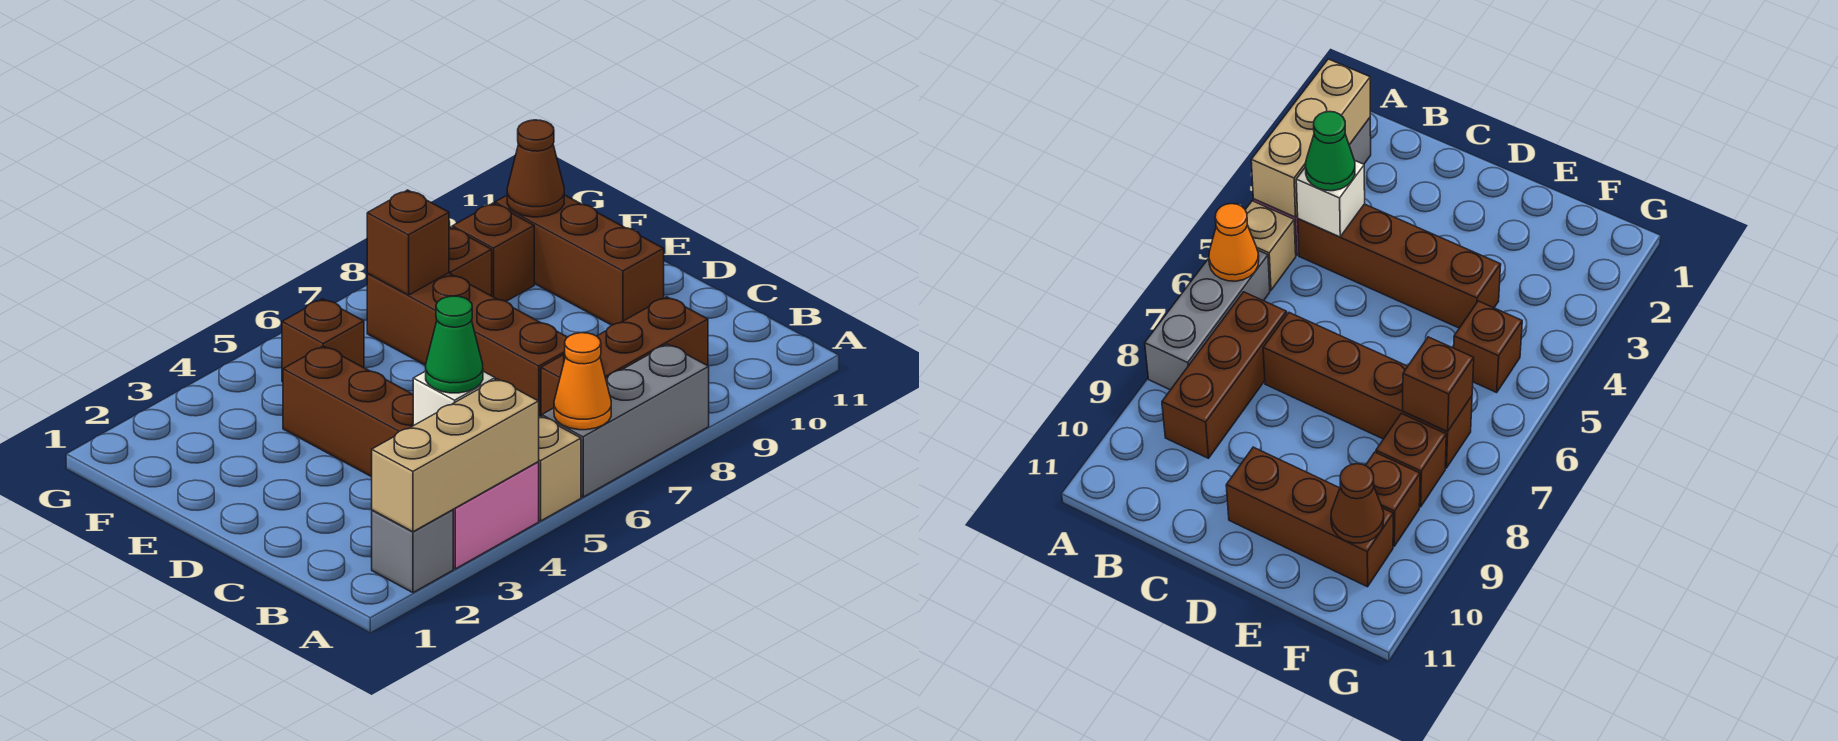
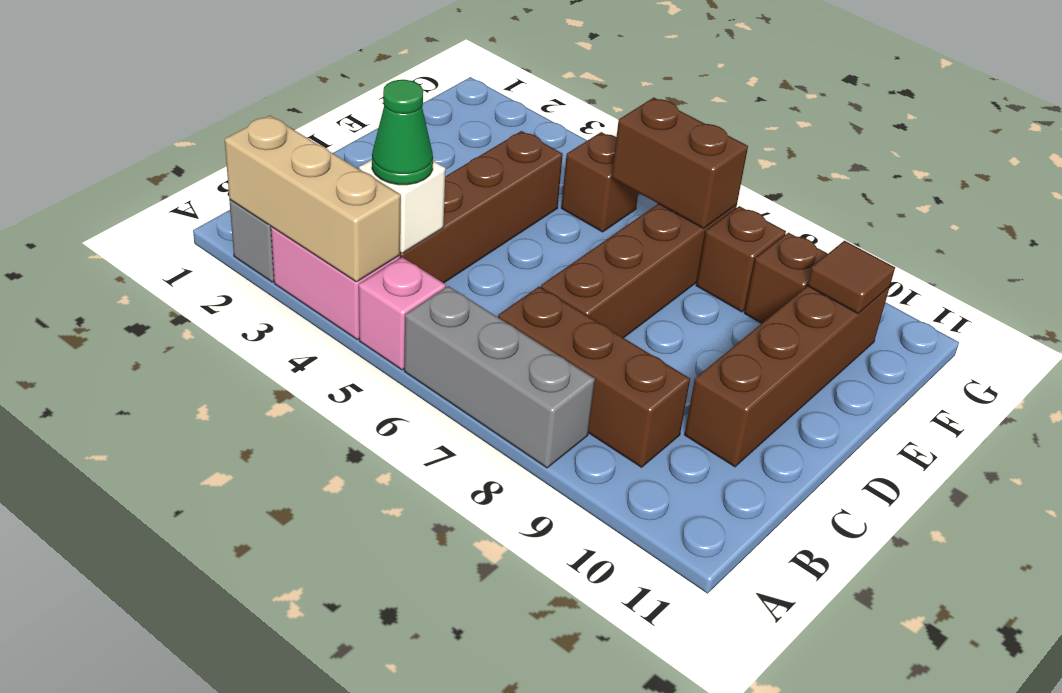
tan brick A5 level 1 -> pink brick A5 level 1
orange cone A6 level 2 -> none
brown brick D10:F10 level 1 -> brown brick C10:F10 level 1
brown brick F7 level 2 -> brown brick F6:F7 level 2
brown cone F10 level 2 -> brown tile F10 level 2

